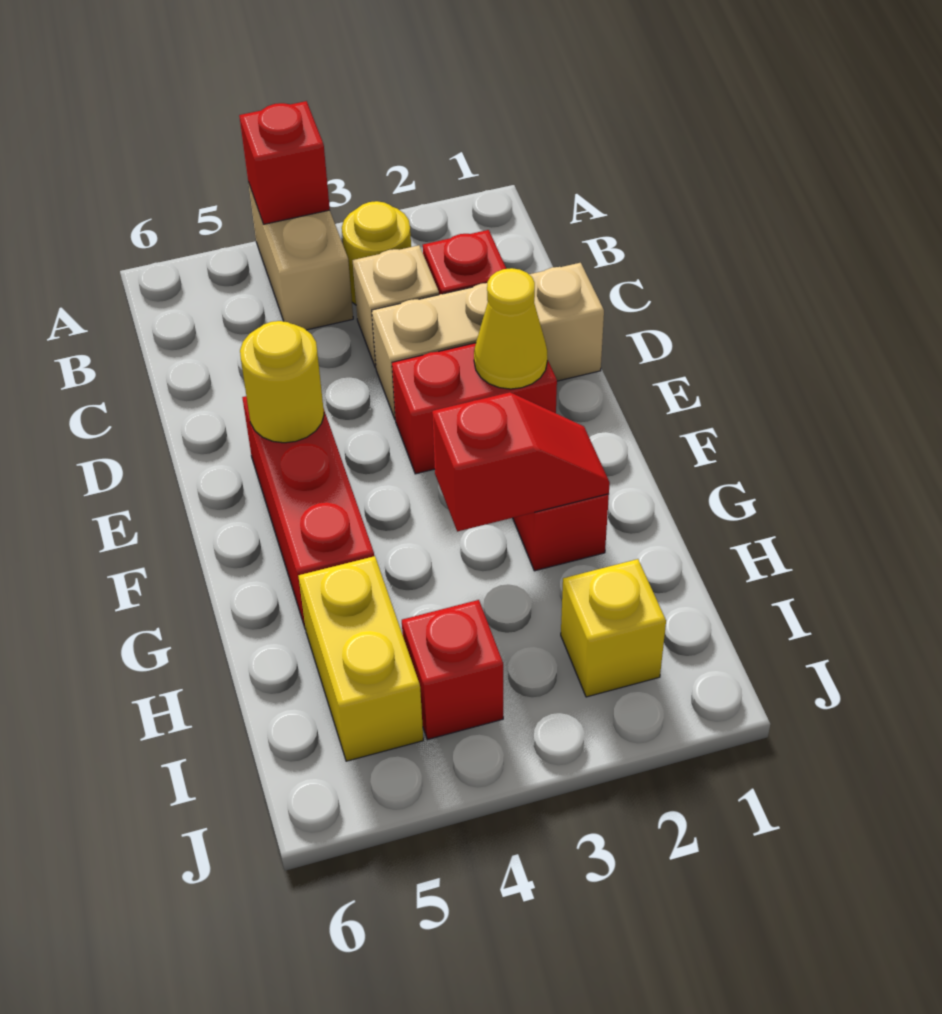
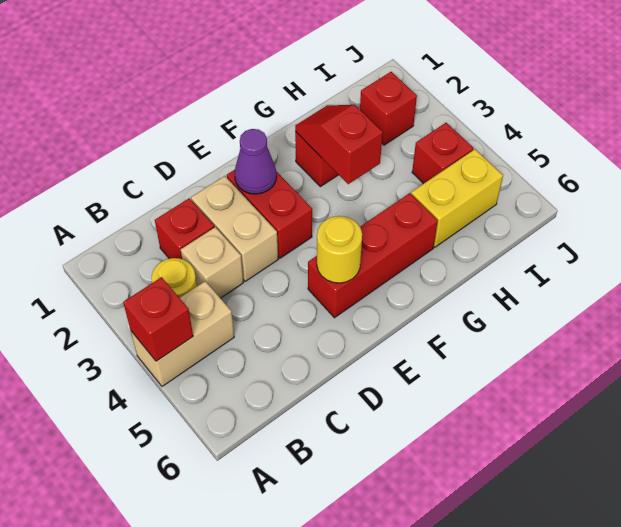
tan brick D1:D3 level 1 -> tan brick D2:D3 level 1
yellow cone E2 level 2 -> purple cone E2 level 2
yellow brick I2 level 1 -> red brick I2 level 1

